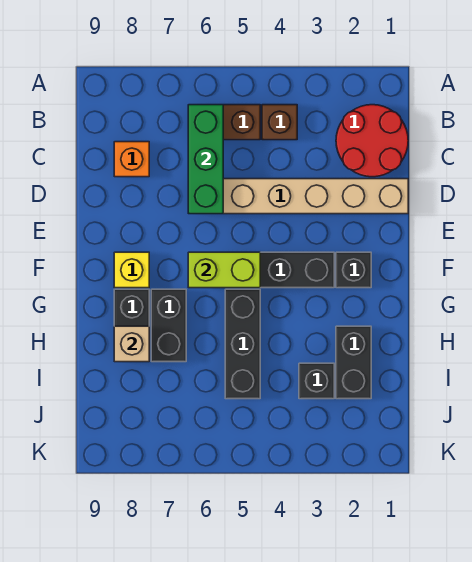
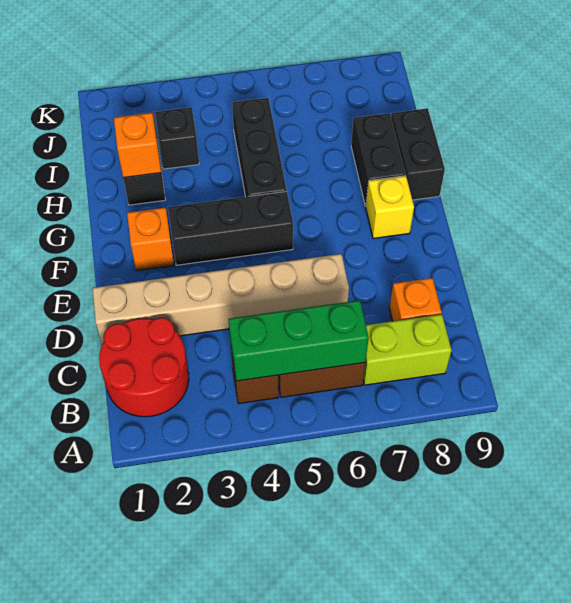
green brick B6:D6 level 2 -> green brick B4:B6 level 2
black brick F2 level 1 -> orange brick F2 level 1
lime brick F5:F6 level 2 -> lime brick B7:B8 level 1
black brick G7:H7 level 1 -> black brick G9:H9 level 1
none -> orange brick H2 level 2
tan brick H8 level 2 -> none

